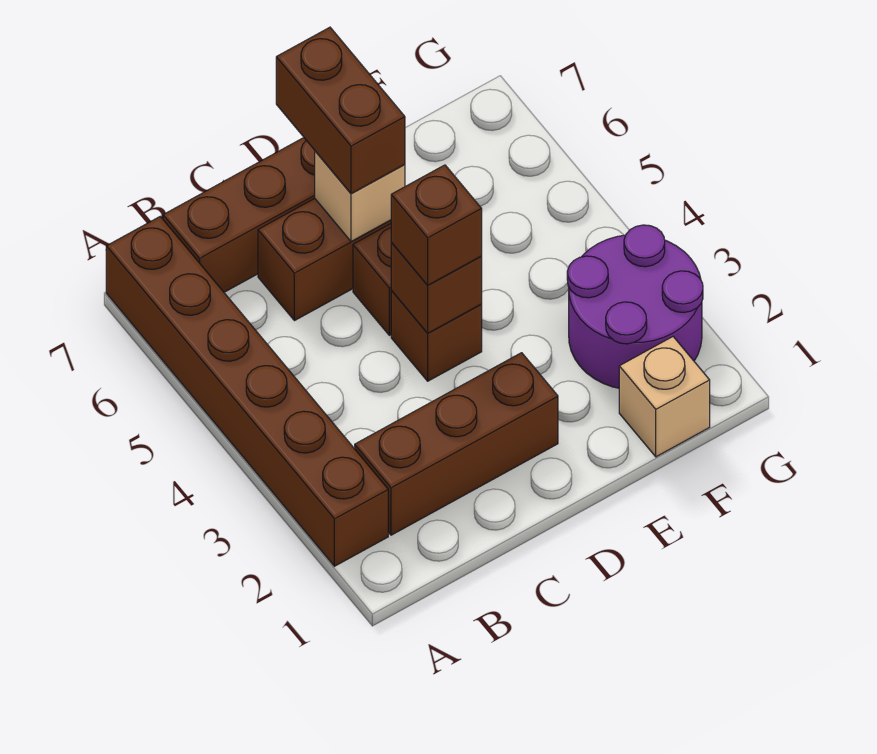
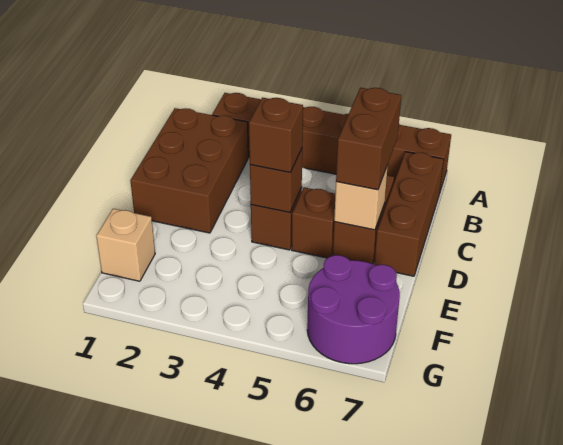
brown brick B2:D2 level 1 -> brown brick B1:D2 level 1
brown brick D6:D7 level 3 -> brown brick C6:D6 level 3
purple round brick F2:G3 level 1 -> purple round brick F6:G7 level 1

